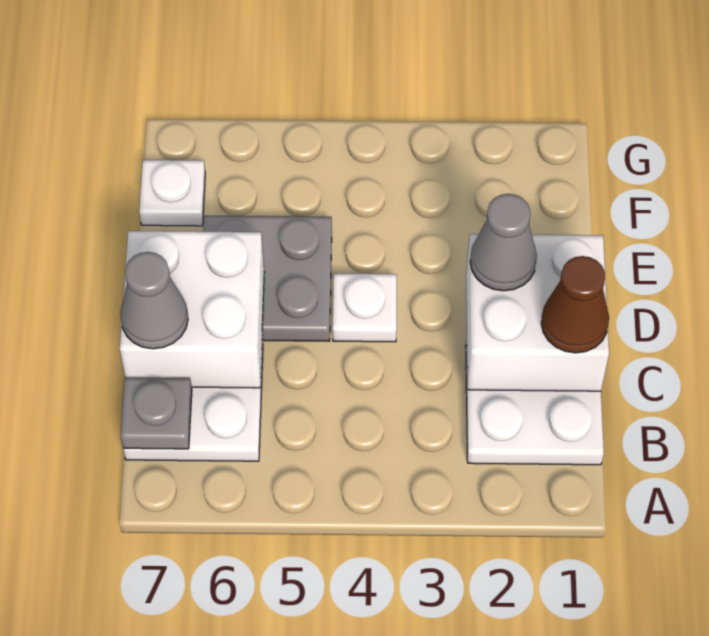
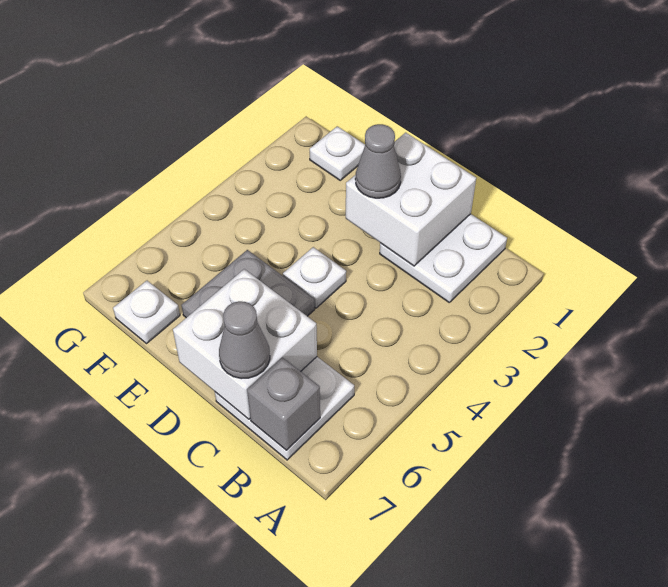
grey plate B7 level 2 -> grey brick B7 level 2
brown cone C1 level 3 -> none
none -> white plate F1 level 1

